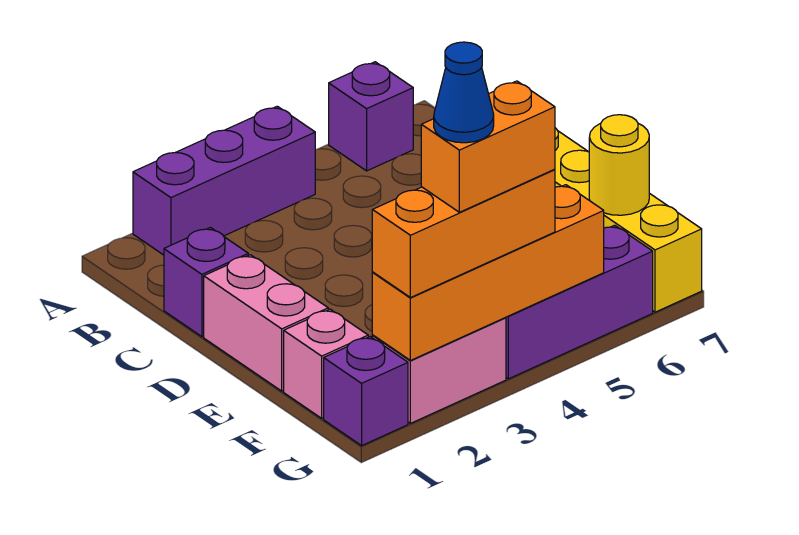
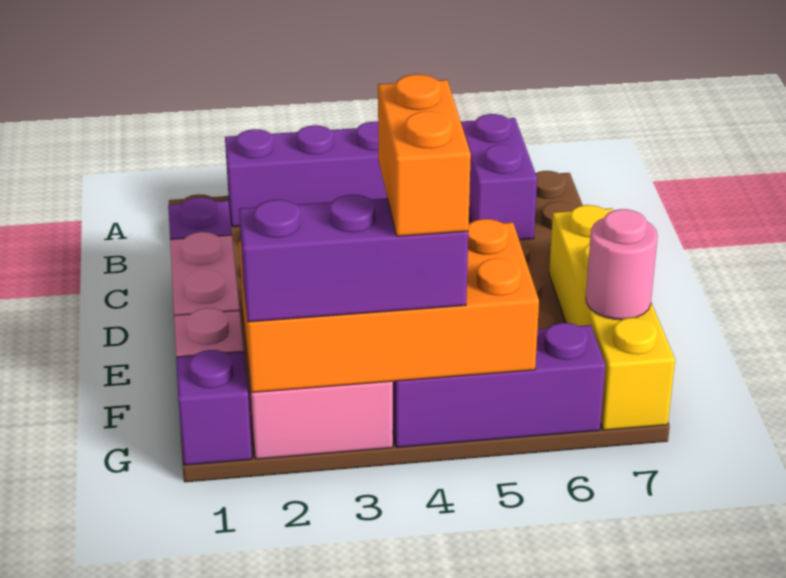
purple brick A6 level 1 -> purple brick A6:B6 level 1
yellow round brick F7 level 2 -> pink round brick F7 level 2
orange brick G2:G5 level 2 -> orange brick F2:G5 level 2
orange brick G2:G4 level 3 -> purple brick G2:G4 level 3
orange brick G3:G4 level 4 -> orange brick F4:G4 level 4
blue cone G3 level 5 -> none

